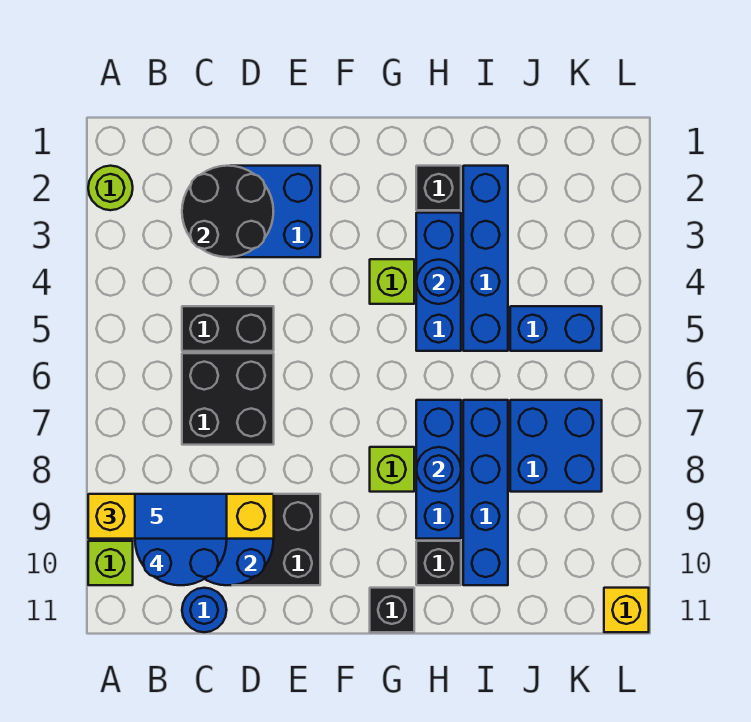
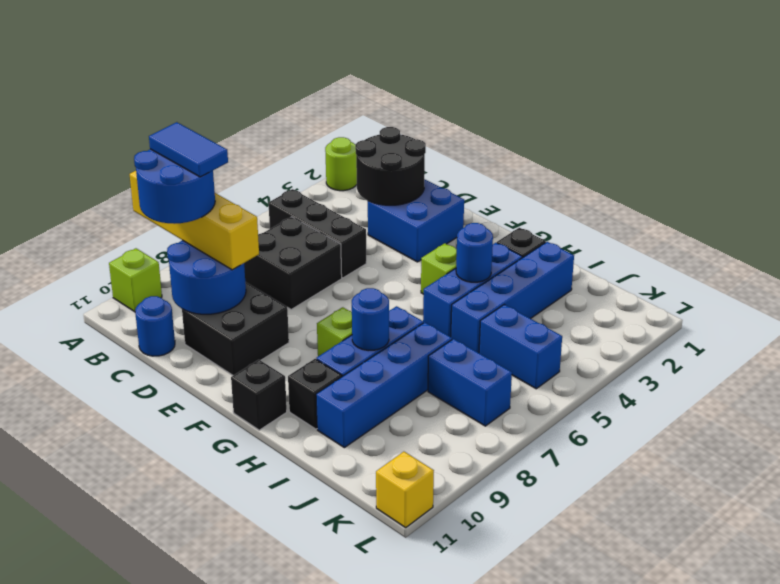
black brick C5:D5 level 1 -> black brick B5:D5 level 1
blue brick J7:K8 level 1 -> blue brick J7:K7 level 1

